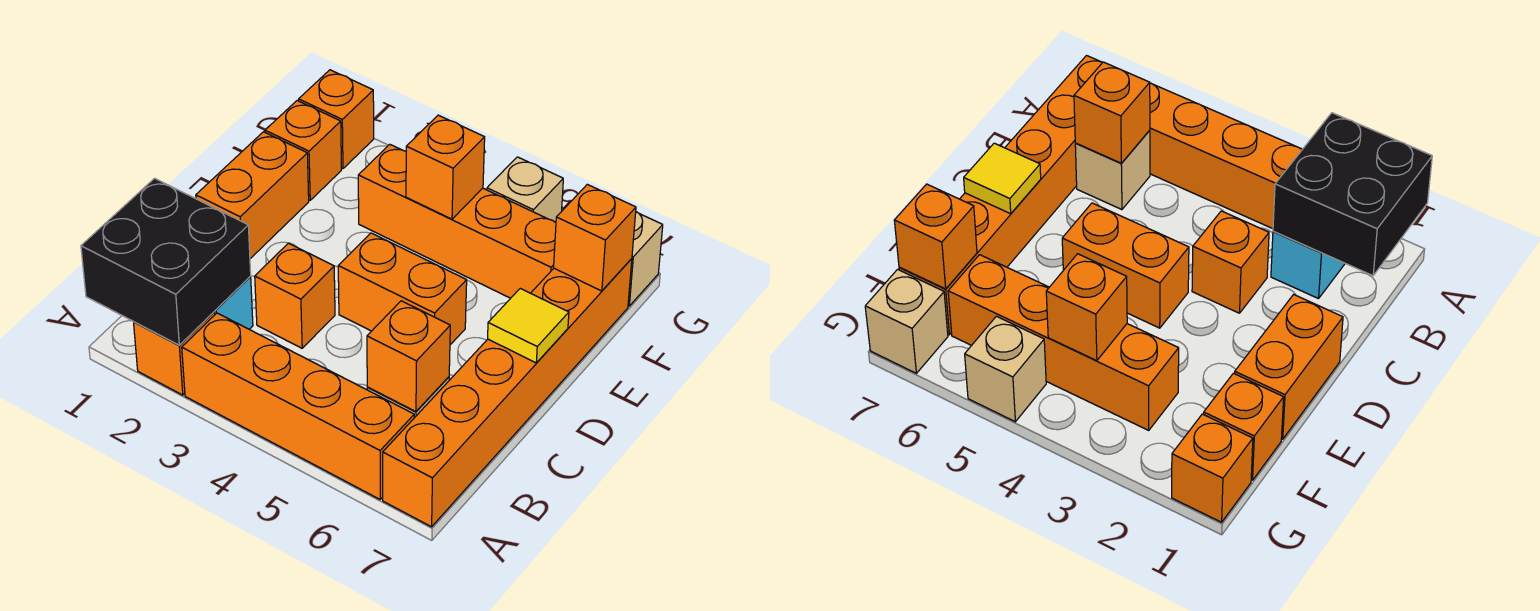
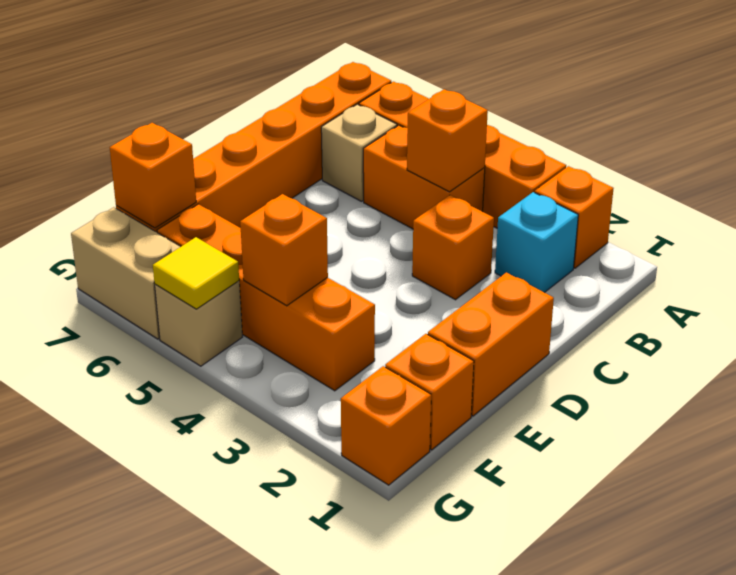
black brick A1:B2 level 2 -> none
orange brick B6 level 2 -> orange brick B4 level 2
orange brick D4:D5 level 1 -> orange brick B4:B5 level 1
yellow tile D7 level 2 -> yellow tile G5 level 2
tan brick G7 level 1 -> tan brick G6:G7 level 1

